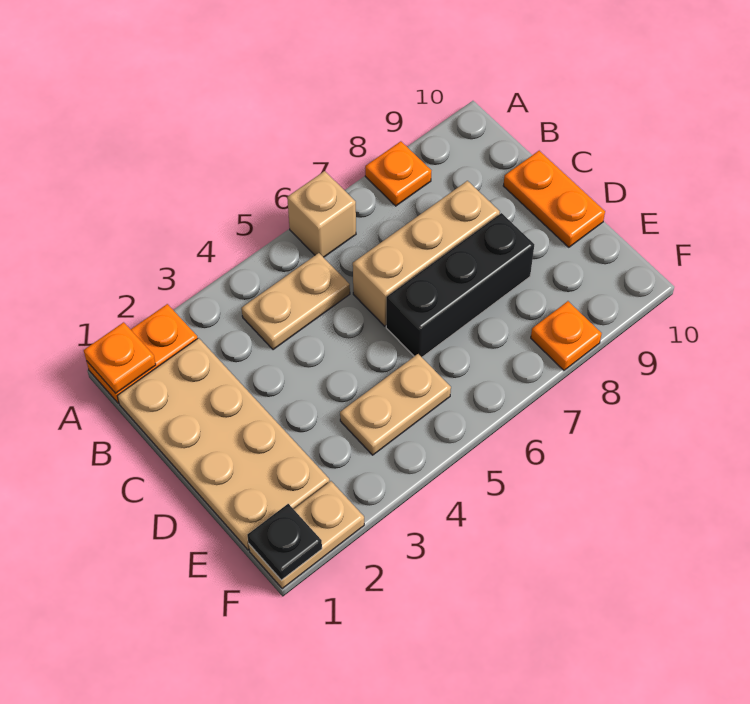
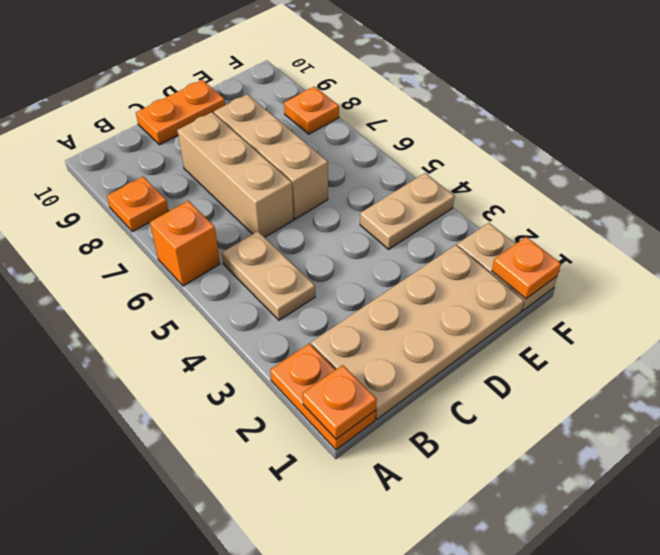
tan brick A6 level 1 -> orange brick A6 level 1
black brick D6:D8 level 1 -> tan brick D6:D8 level 1
tan plate E4:E5 level 1 -> tan plate E4:F4 level 1
black plate F1 level 2 -> orange plate F1 level 2

